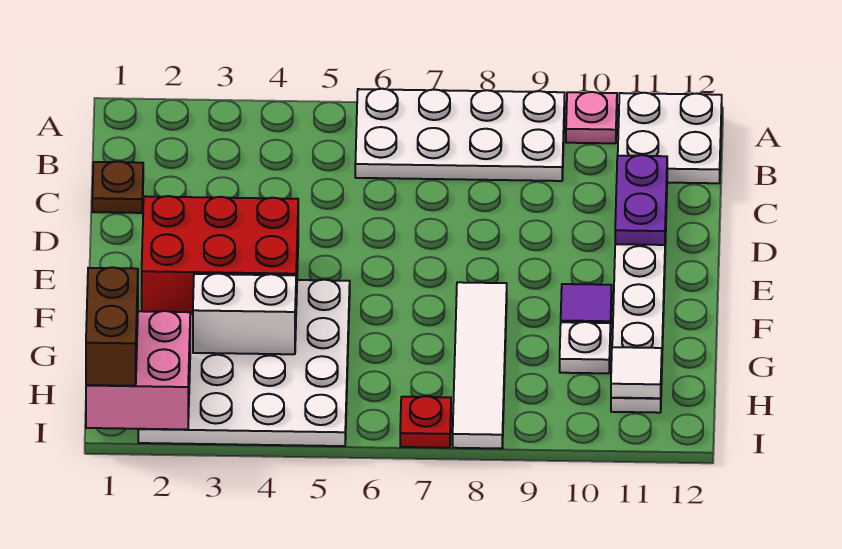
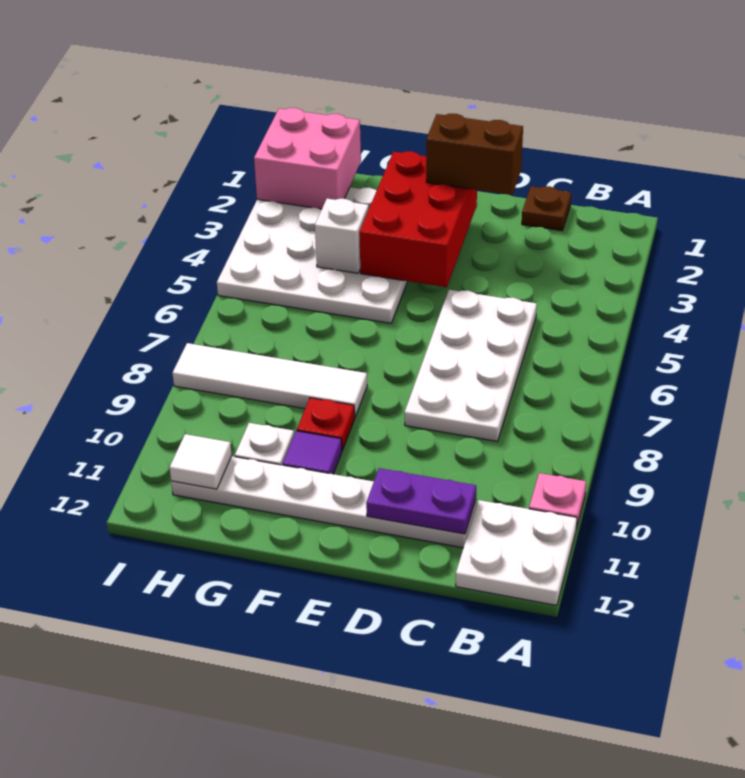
white plate A6:B9 level 1 -> white plate C5:D8 level 1
white brick G3:G4 level 2 -> white brick G4 level 2
brown brick H1:I1 level 3 -> brown brick D2:E2 level 3
red plate I7 level 1 -> red plate F9 level 1

